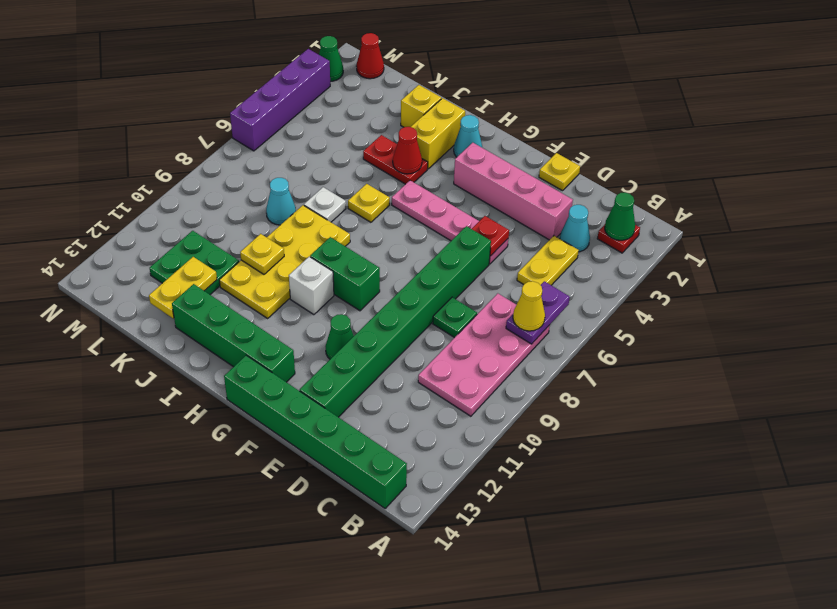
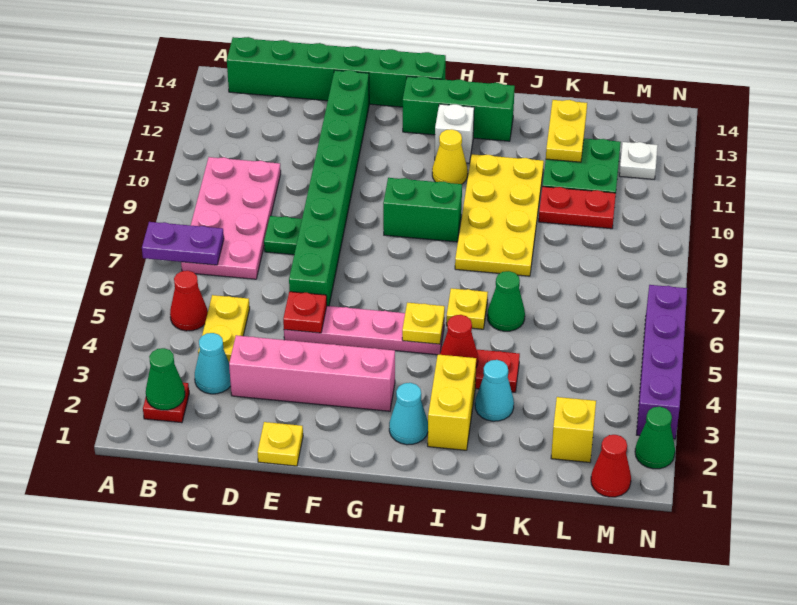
none -> red cone B5 level 1
purple plate B6:B7 level 2 -> purple plate A7:B7 level 2
yellow cone B7 level 3 -> yellow cone H11 level 1
green cone F11 level 1 -> green cone J6 level 1
green brick G13:J13 level 1 -> green brick G13:I13 level 1
white brick H10 level 1 -> white brick H12 level 1
yellow brick J2 level 1 -> yellow brick L2 level 1
white plate J7 level 1 -> white plate M12 level 1
yellow plate J10 level 2 -> yellow plate H5 level 2
cyan cone K8 level 1 -> cyan cone J3 level 1
none -> red plate K10:L10 level 1

